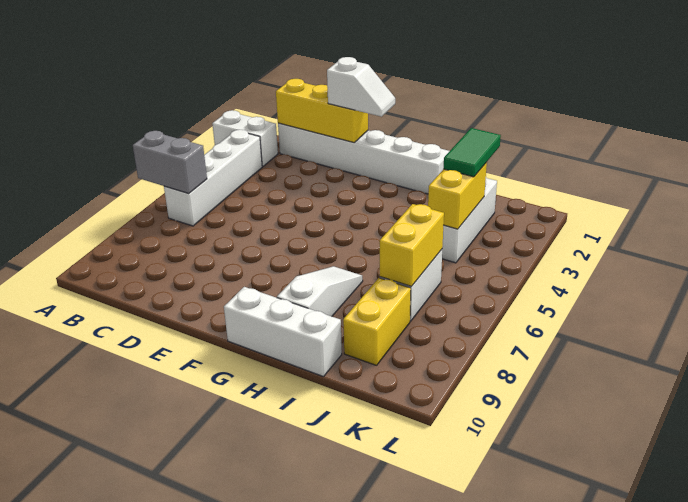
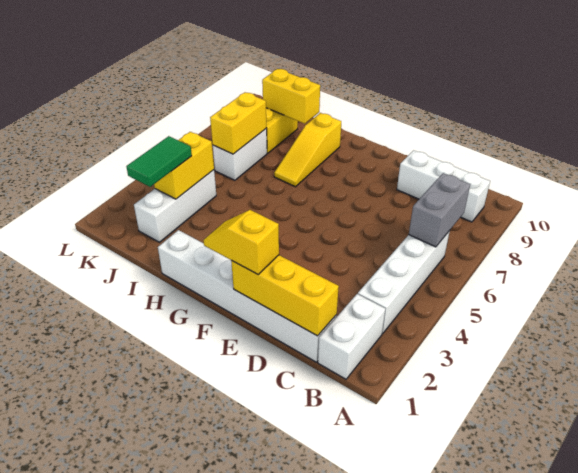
white brick A2:B2 level 1 -> white brick B1:B2 level 1
grey brick A6:B6 level 2 -> grey brick B6:B7 level 2
white slope E1:F1 level 3 top E -> yellow slope E1:F1 level 3 top E
white brick G10:I10 level 1 -> white brick B9:D9 level 1
white slope H7:H9 level 1 top 9 -> yellow slope H7:H9 level 1 top 9
none -> yellow brick I9:J9 level 2

